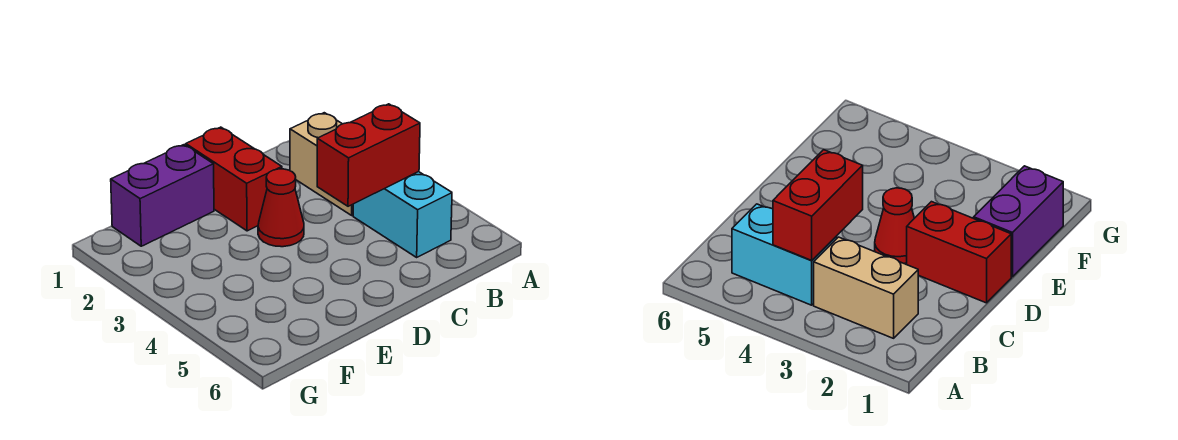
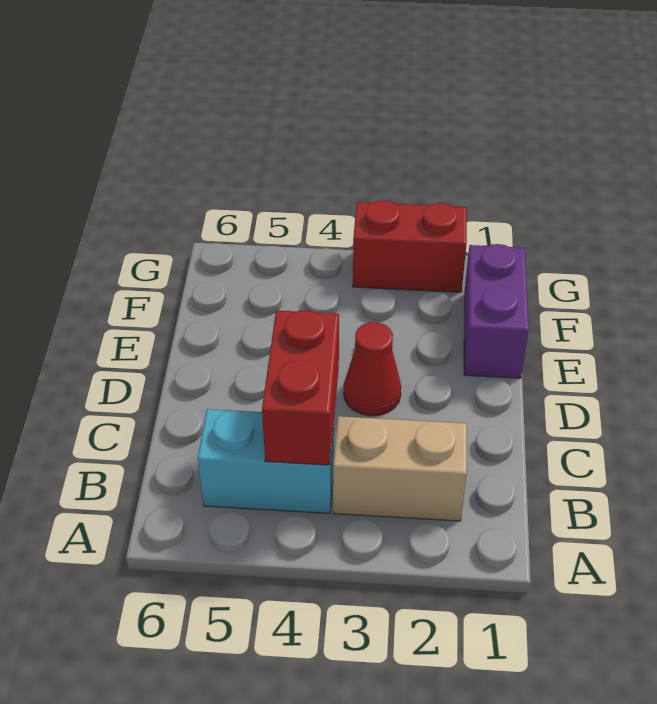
red brick D1:D2 level 1 -> red brick G2:G3 level 1

